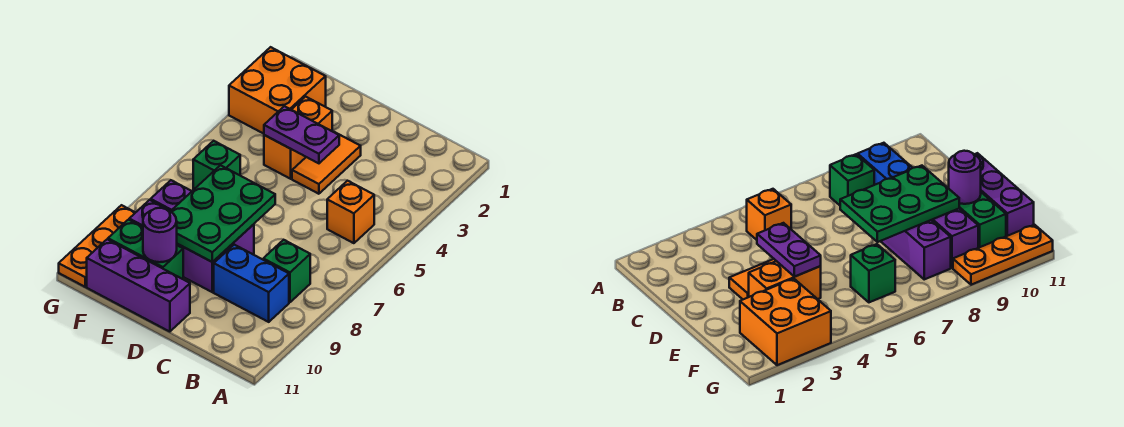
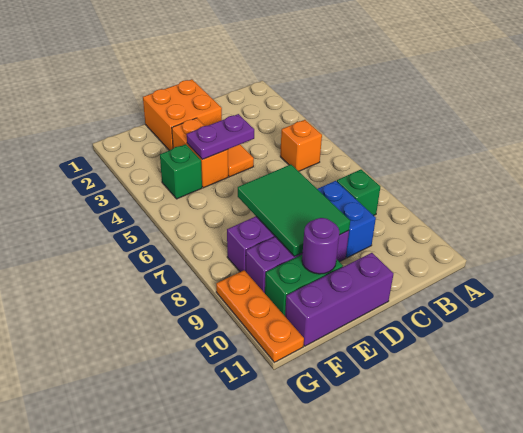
blue brick B9:C9 level 1 -> blue brick C8:C9 level 1
green plate D7:E9 level 2 -> green tile D7:E9 level 2
orange brick F2:G3 level 1 -> orange brick D1:E2 level 1
green brick F6 level 1 -> green brick F4 level 1

